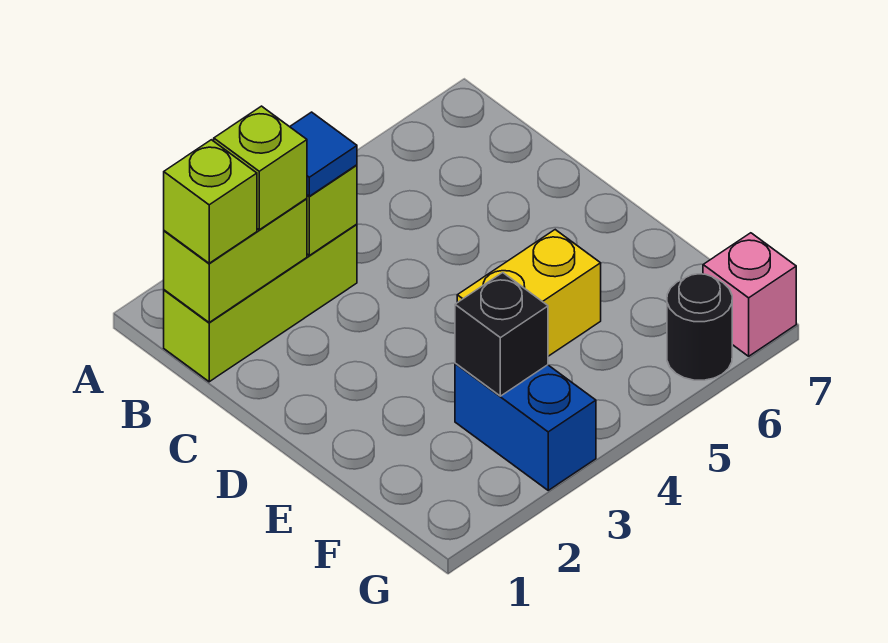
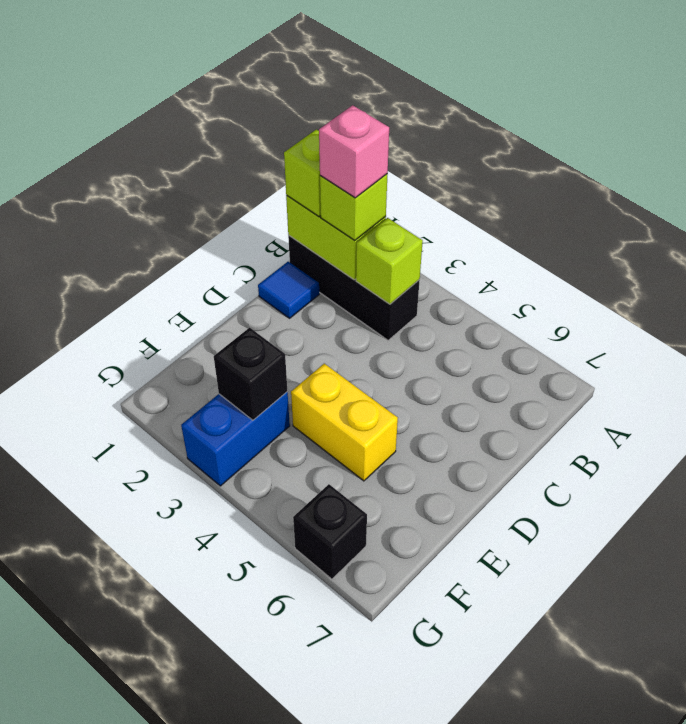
lime brick B1:B3 level 1 -> black brick B1:B3 level 1
blue tile B3 level 3 -> blue tile C1 level 1
black round brick G6 level 1 -> black brick G6 level 1
pink brick G7 level 1 -> pink brick B2 level 4

